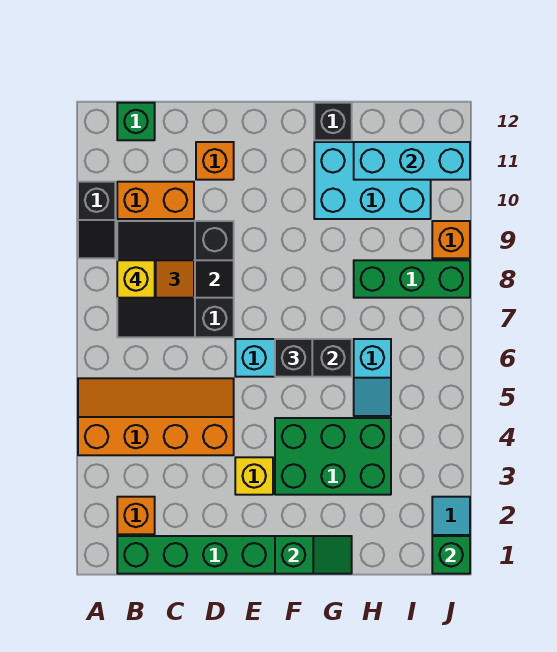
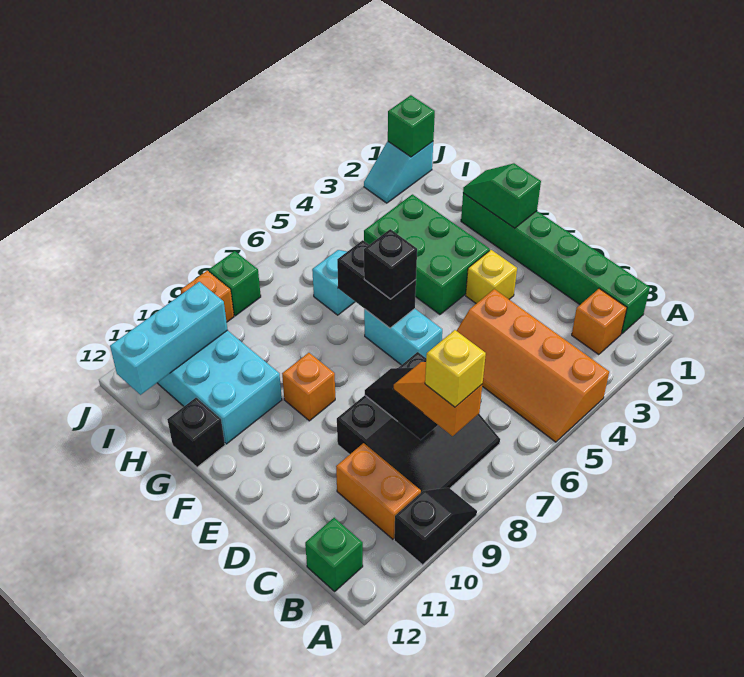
orange brick D11 level 1 -> orange brick F9 level 1
green brick H8:J8 level 1 -> green brick J8 level 1
cyan brick H11:J11 level 2 -> cyan brick I10:I12 level 2

